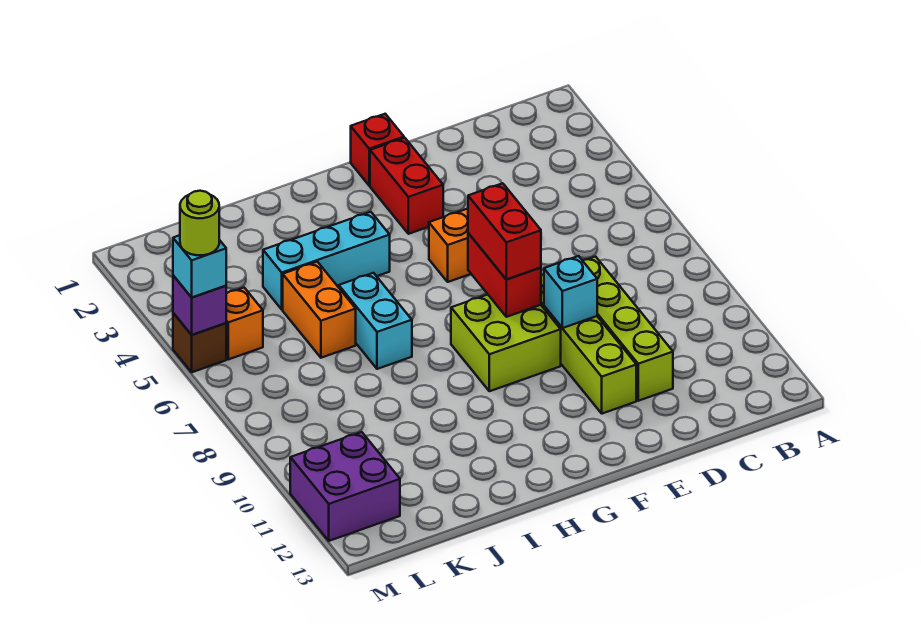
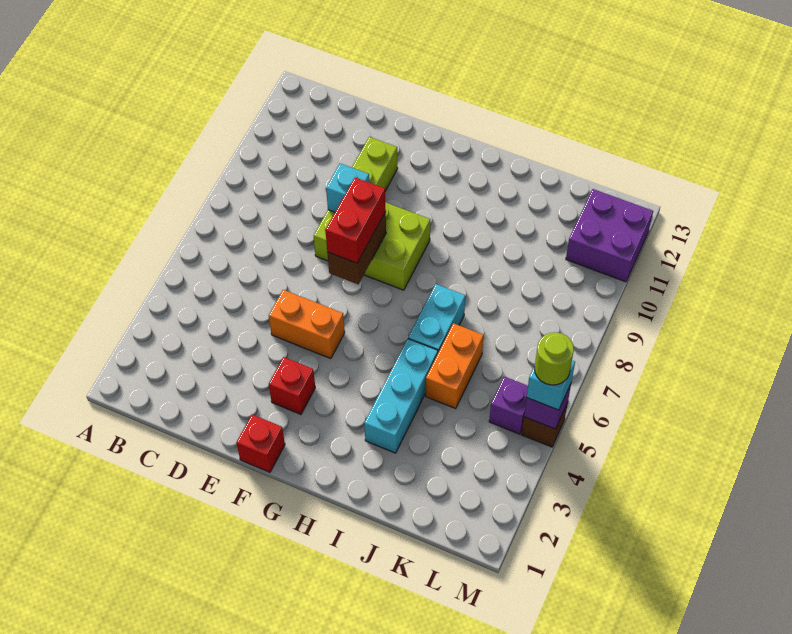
lime brick D8:D11 level 1 -> none
red brick F2:F3 level 1 -> red brick F3 level 1
red brick F7:F8 level 2 -> brown brick F7:F8 level 2
cyan brick H4:J4 level 1 -> cyan brick I3:I5 level 1
orange brick L5 level 1 -> purple brick L5 level 1

